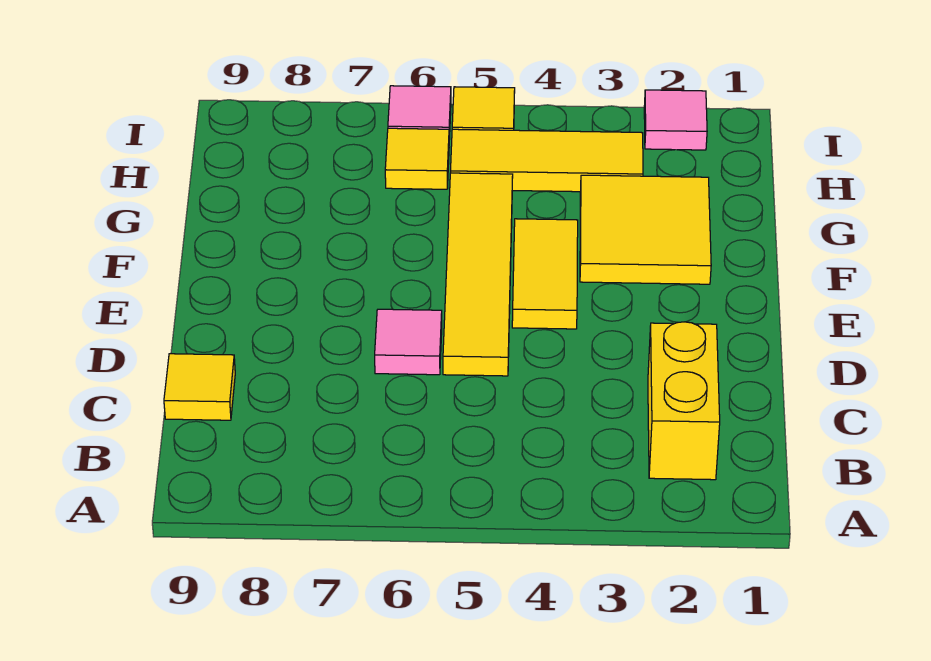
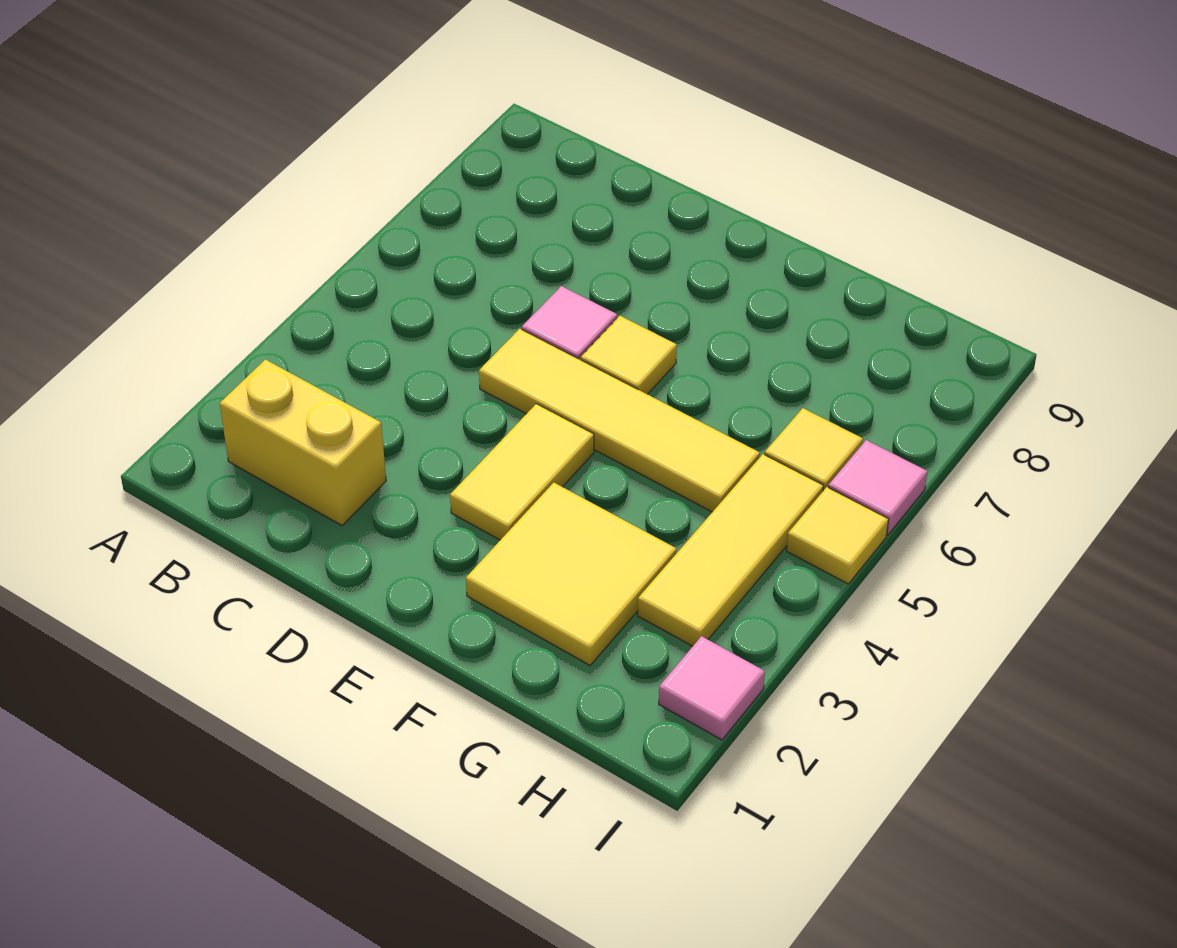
yellow tile C9 level 1 -> yellow tile E6 level 1
yellow tile E4:F4 level 1 -> yellow tile E3:E4 level 1

